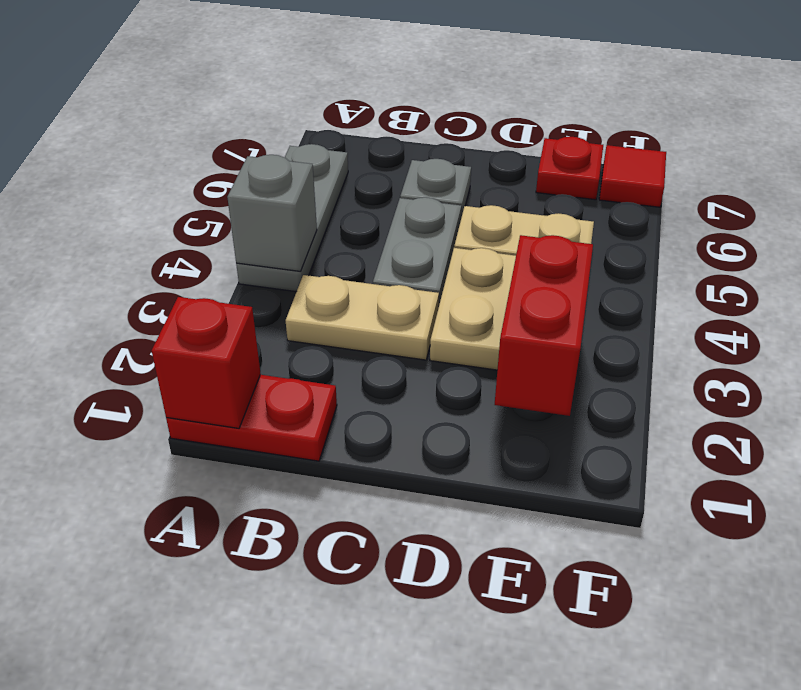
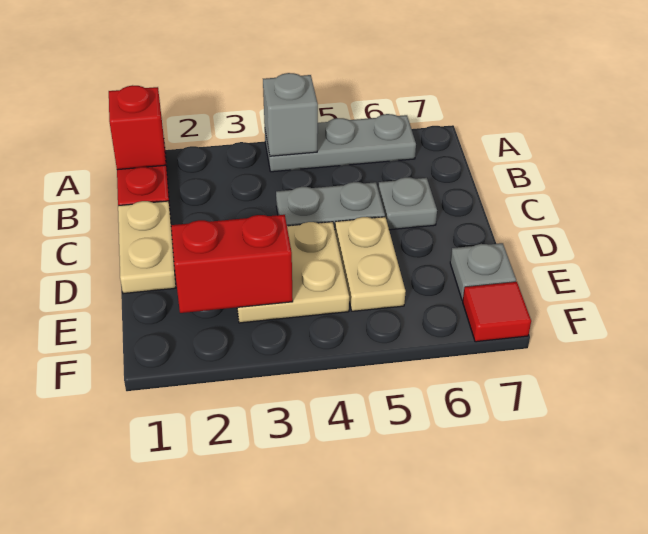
tan plate B3:C3 level 1 -> tan plate C1:D1 level 1
red plate E7 level 1 -> grey plate E7 level 1

